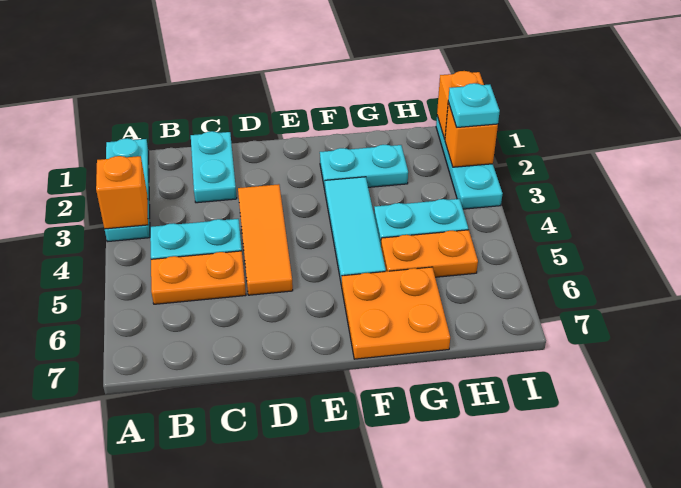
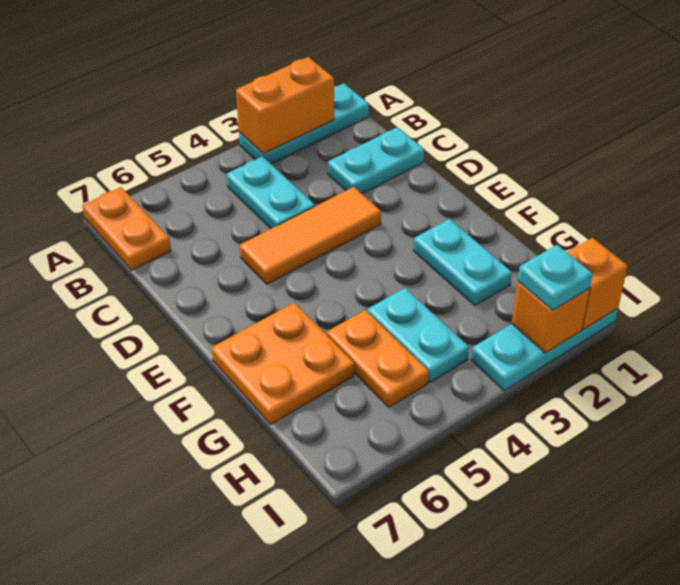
orange brick A3 level 2 -> orange brick A2:A3 level 2
orange plate B5:C5 level 1 -> orange plate A7:B7 level 1
cyan tile F3:F5 level 1 -> none

